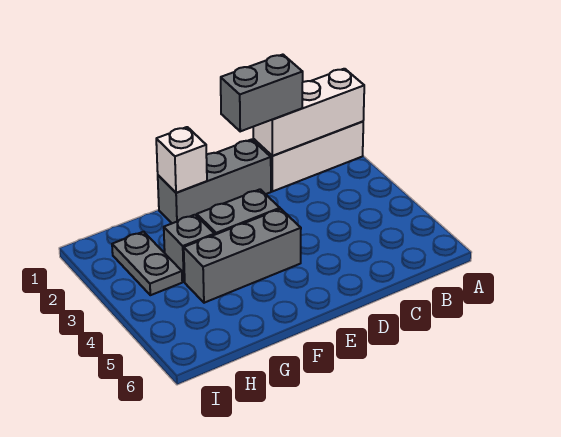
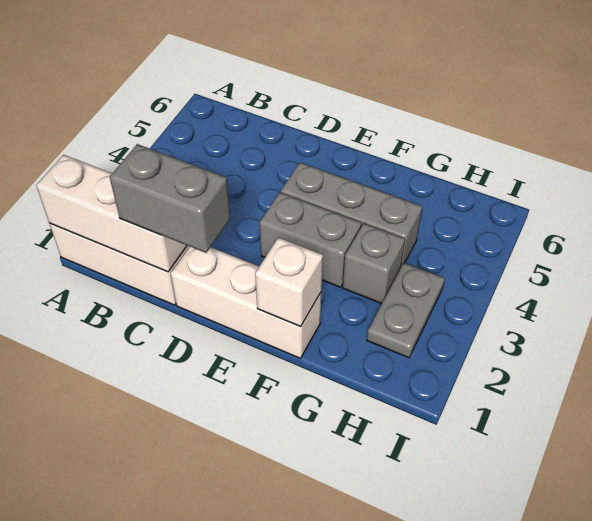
grey brick D1:F1 level 1 -> white brick D1:F1 level 1

